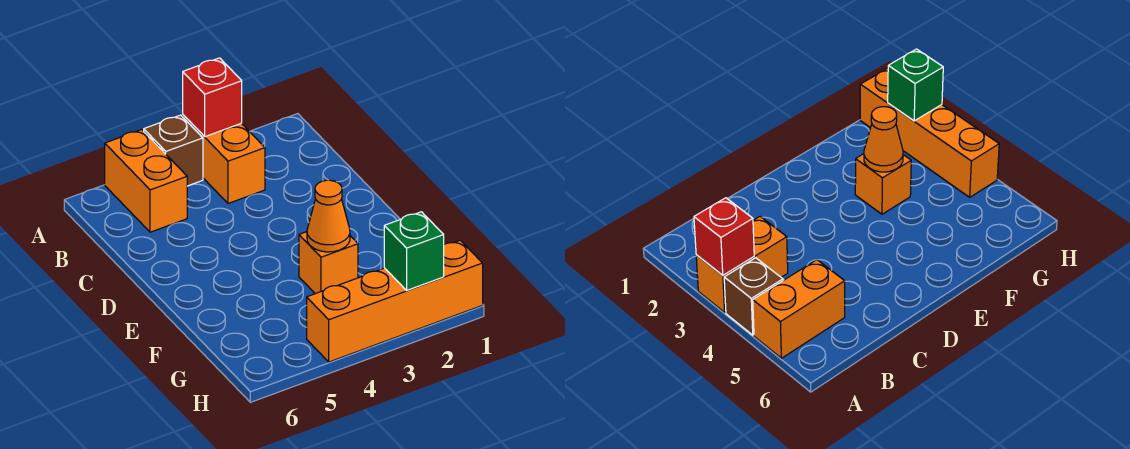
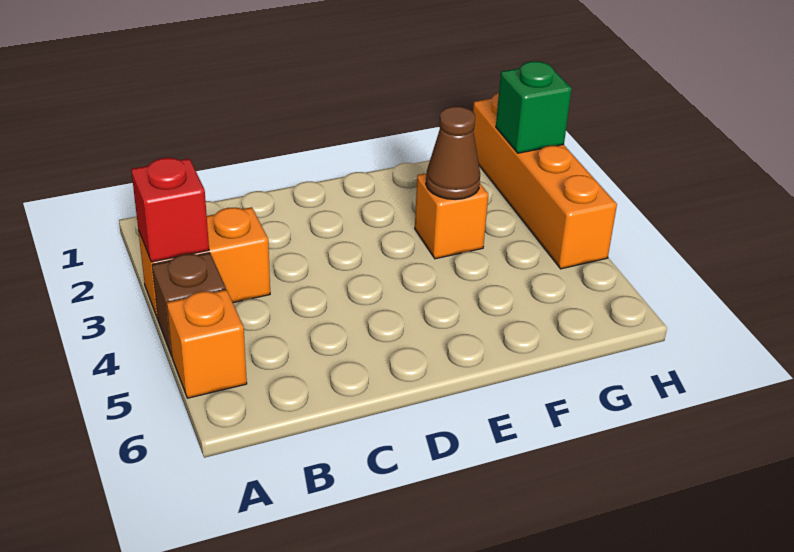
orange brick A5:B5 level 1 -> orange brick A5 level 1
orange cone F3 level 2 -> brown cone F3 level 2

